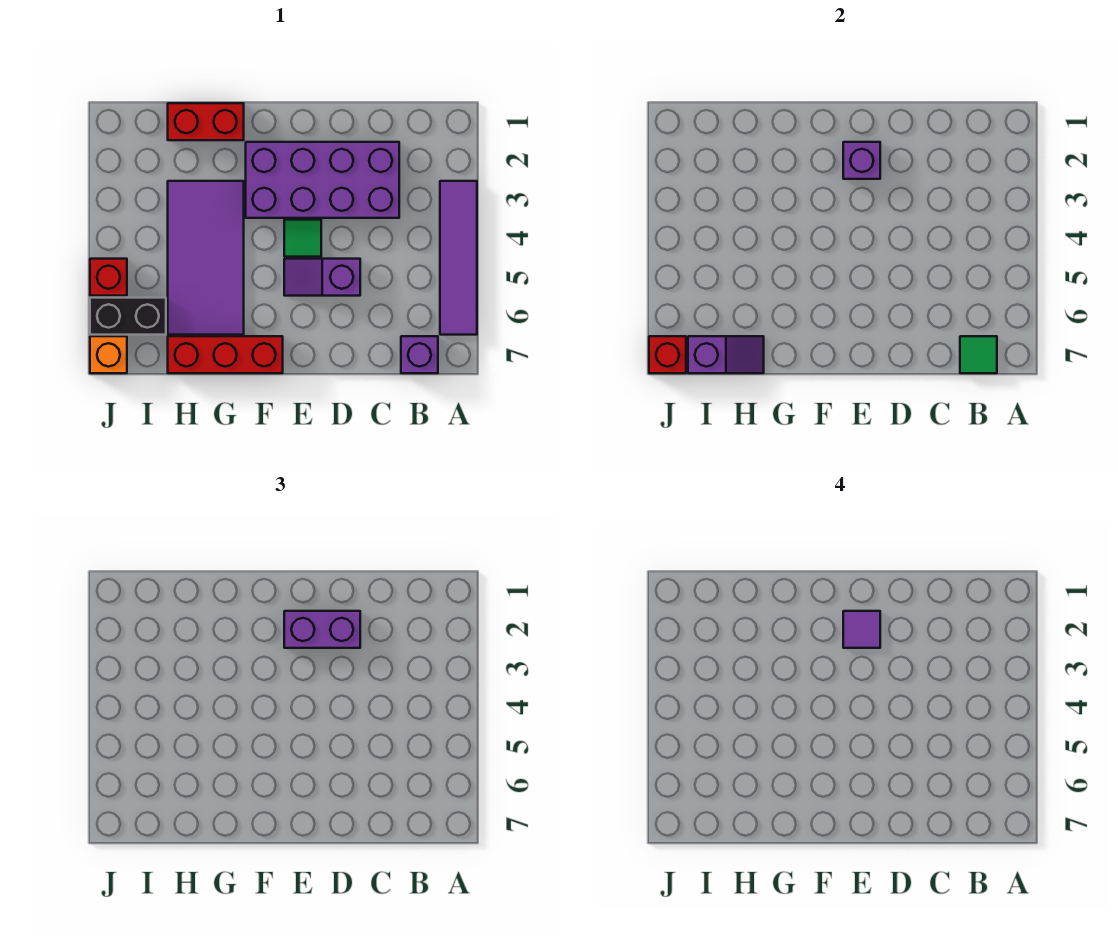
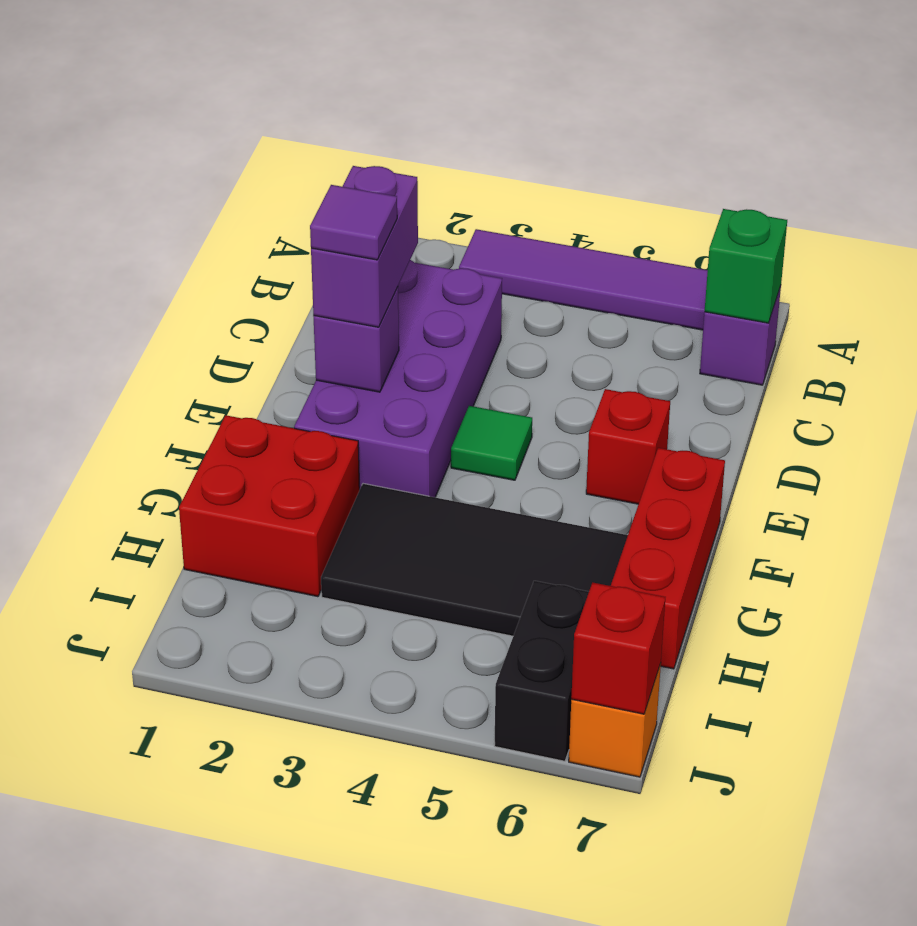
green tile B7 level 2 -> green brick B7 level 2
purple slope D5:E5 level 1 top D -> none
red brick G1:H1 level 1 -> red brick G1:H2 level 1
purple tile G3:H6 level 1 -> black tile G3:H6 level 1
purple slope H7:I7 level 2 top I -> none
red brick J5 level 1 -> red brick E6 level 1

